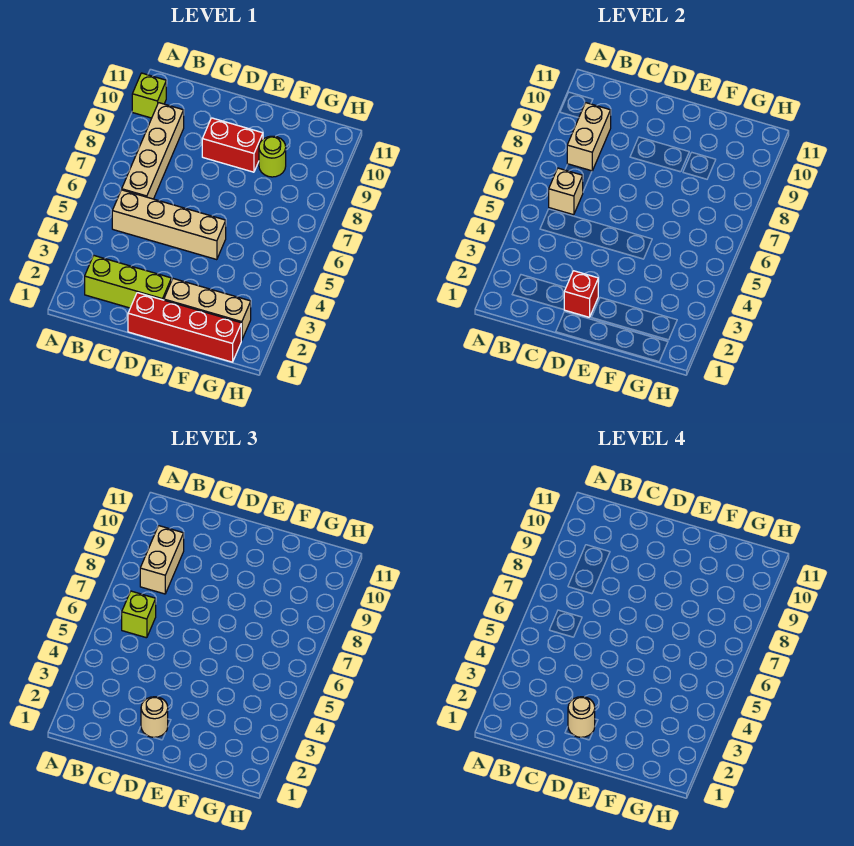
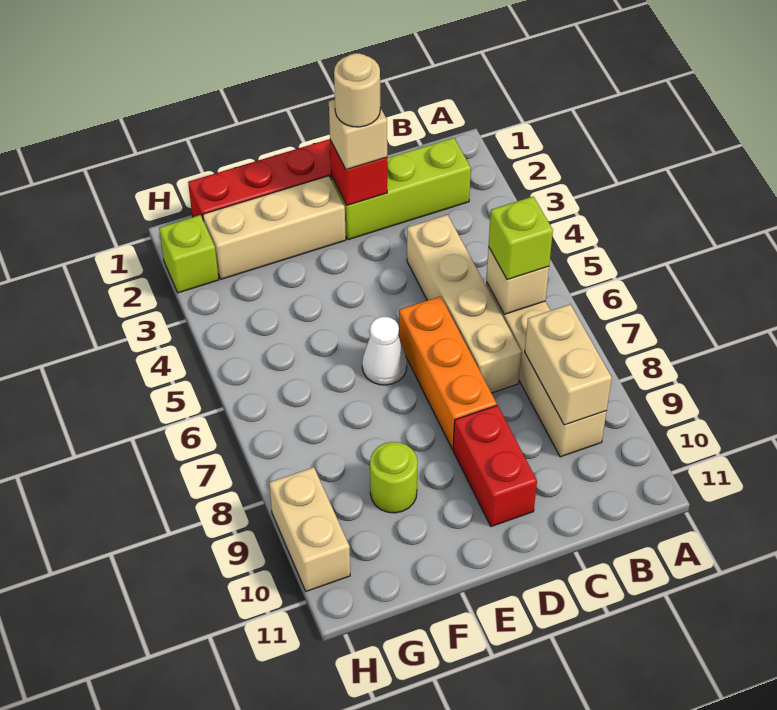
lime brick A10 level 1 -> lime brick H2 level 1
tan brick B5:E5 level 1 -> tan brick C4:C7 level 1
tan brick B8:B9 level 3 -> tan brick H9:H10 level 1
tan round brick D2 level 3 -> tan brick D2 level 3
none -> orange brick D6:D8 level 1
red brick D9:E9 level 1 -> red brick D9:D10 level 1
none -> white cone E6 level 1

